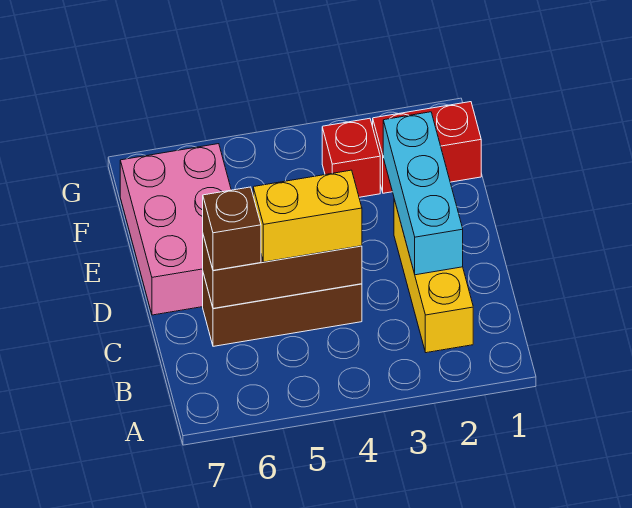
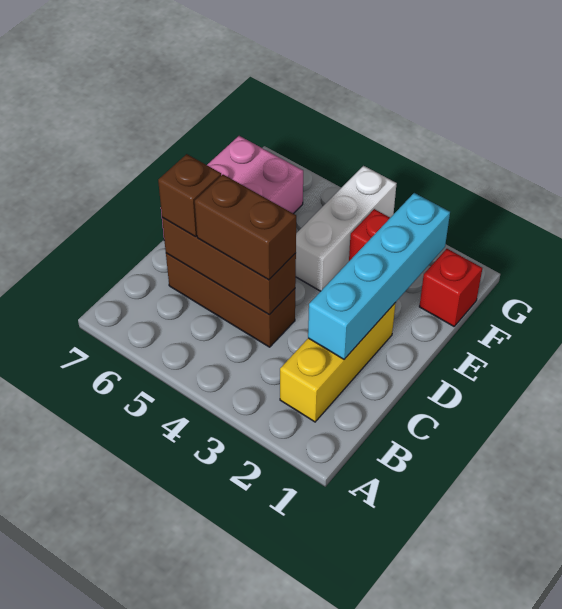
cyan brick C2:E2 level 2 -> cyan brick C2:F2 level 2
yellow brick C4:C5 level 3 -> brown brick C4:C5 level 3
none -> white brick E4:G4 level 1
red brick F1:F2 level 1 -> red brick F1 level 1

